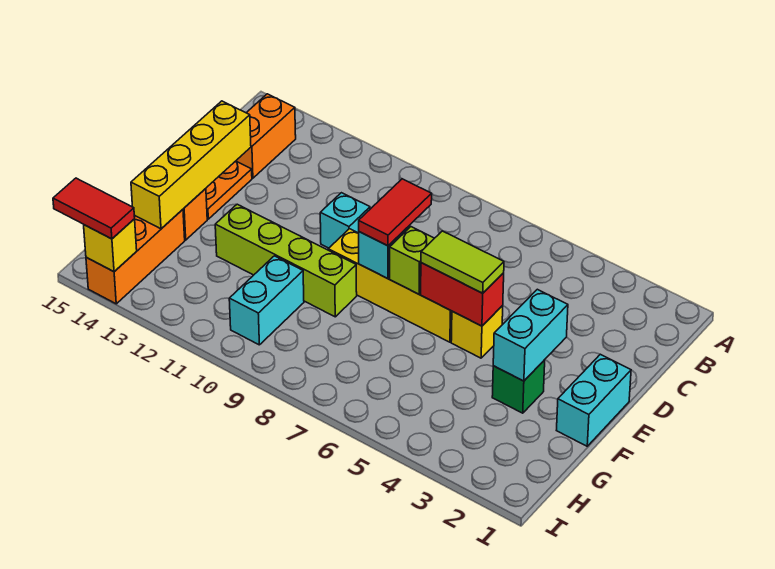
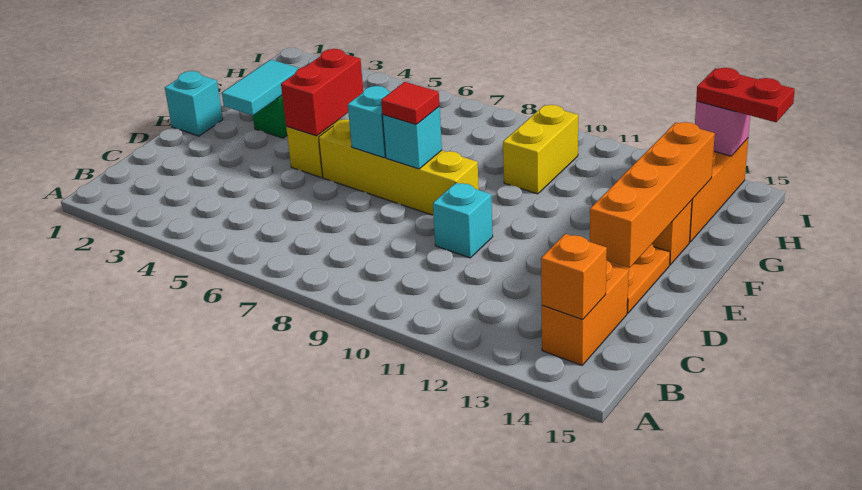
none -> orange brick B14 level 2
red tile D8:E8 level 3 -> red tile E8 level 3
yellow brick D14:G14 level 2 -> orange brick D14:G14 level 2
cyan brick E1:F1 level 1 -> cyan brick E1 level 1
cyan brick E3:F3 level 2 -> cyan tile E3:F3 level 2
red brick E5:E6 level 2 -> red brick E5:F5 level 2
lime tile E5:E6 level 3 -> none
lime brick E7 level 2 -> cyan brick E7 level 2
lime brick F9:F12 level 1 -> none
cyan brick G10:H10 level 1 -> yellow brick G10:H10 level 1
yellow brick I14 level 2 -> pink brick I14 level 2
red tile I14:I15 level 3 -> red plate I14:I15 level 3

